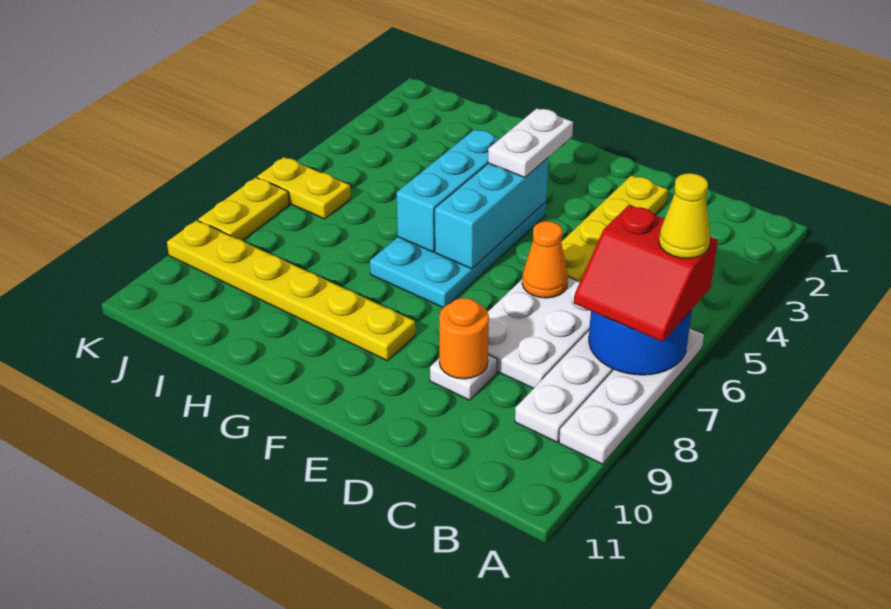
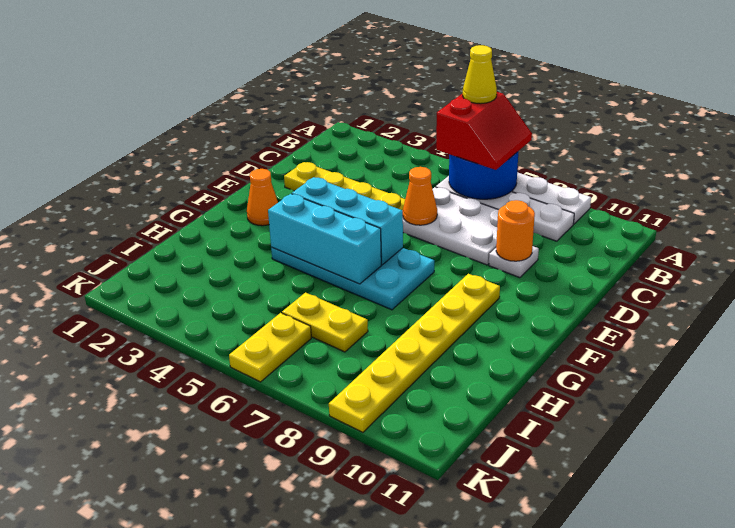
none -> orange cone F2 level 1
white plate F3:F4 level 3 -> none
yellow plate K7:K8 level 1 -> yellow plate I6:I7 level 1

